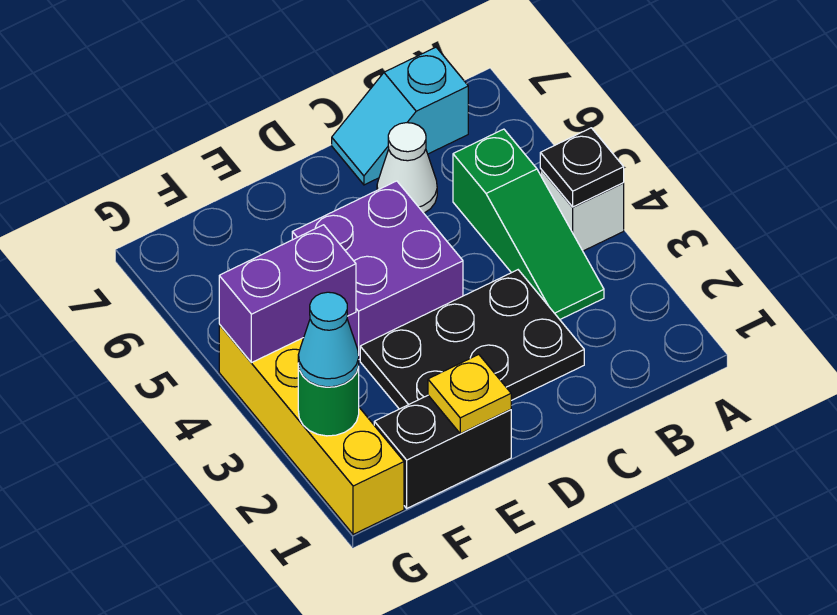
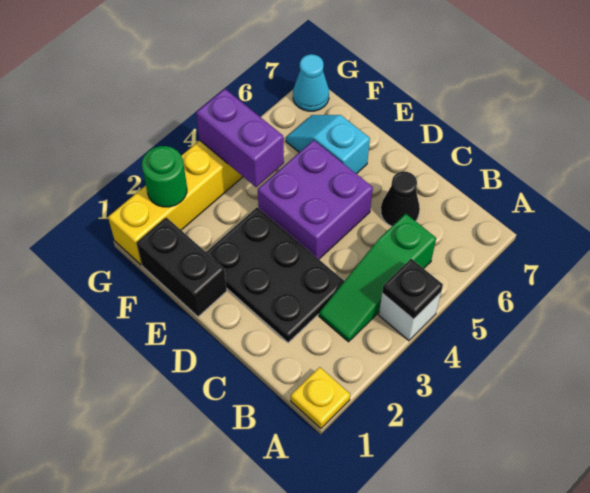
cyan slope B7:C7 level 1 top B -> cyan slope E6:F6 level 1 top E
white cone C6 level 1 -> black cone C6 level 1
yellow plate E1 level 2 -> yellow plate A1 level 1
cyan cone G2 level 3 -> cyan cone G7 level 1

